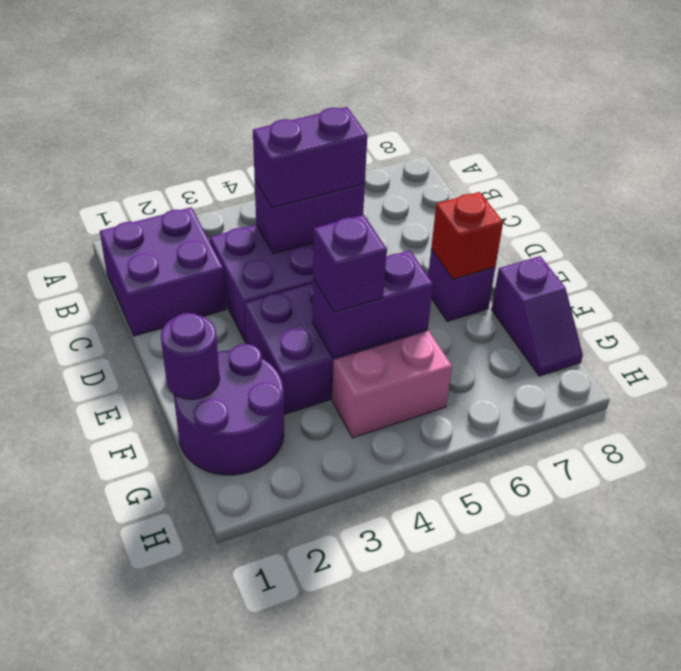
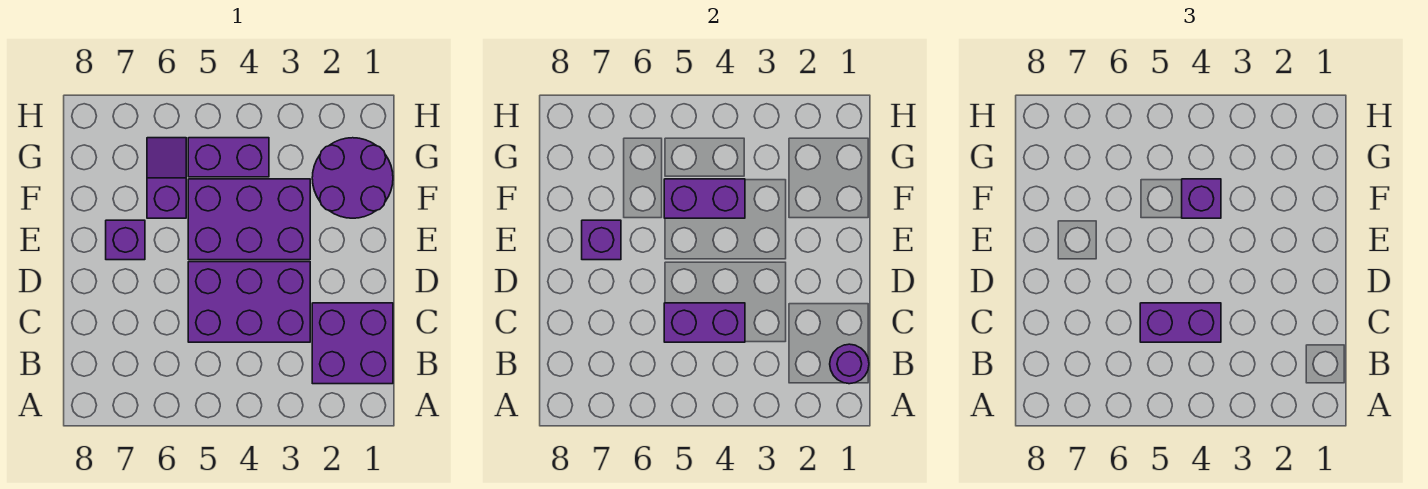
red brick E7 level 2 -> purple brick E7 level 2
purple round brick F1 level 2 -> purple round brick B1 level 2
purple slope F8:G8 level 1 top F -> purple slope F6:G6 level 1 top F
pink brick G4:G5 level 1 -> purple brick G4:G5 level 1

